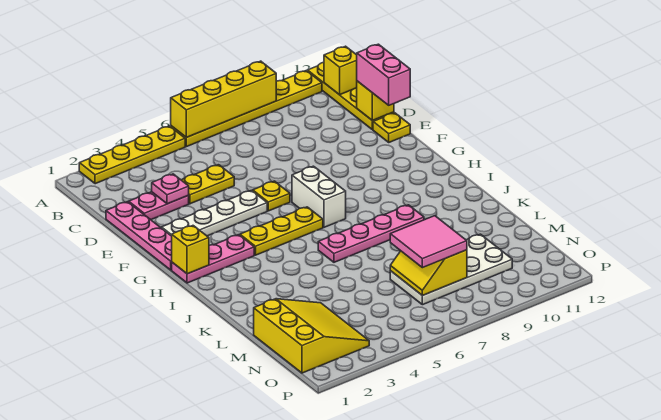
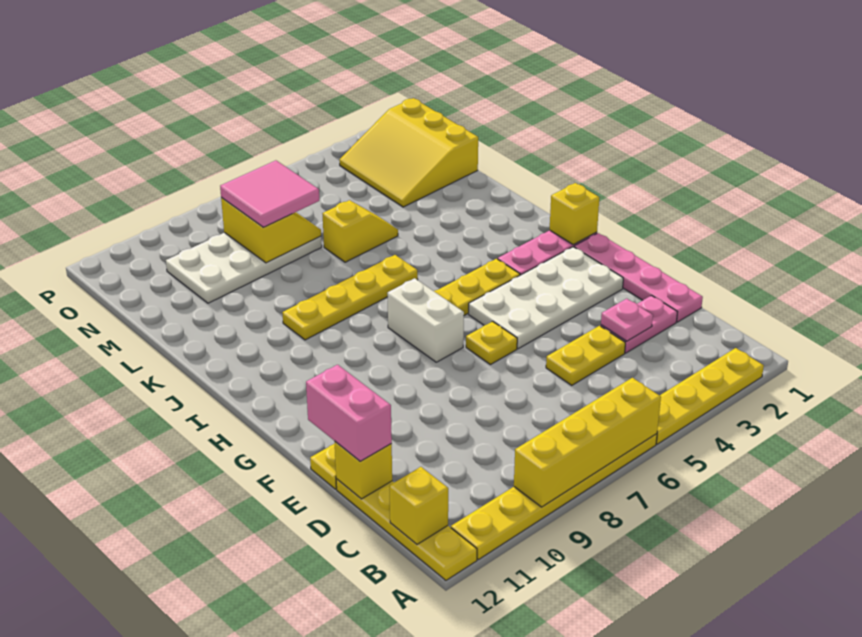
white plate F2:F5 level 1 -> white plate F2:G5 level 1
pink plate J6:J9 level 1 -> yellow plate J6:J9 level 1
none -> yellow slope L5:L6 level 1 top 6

